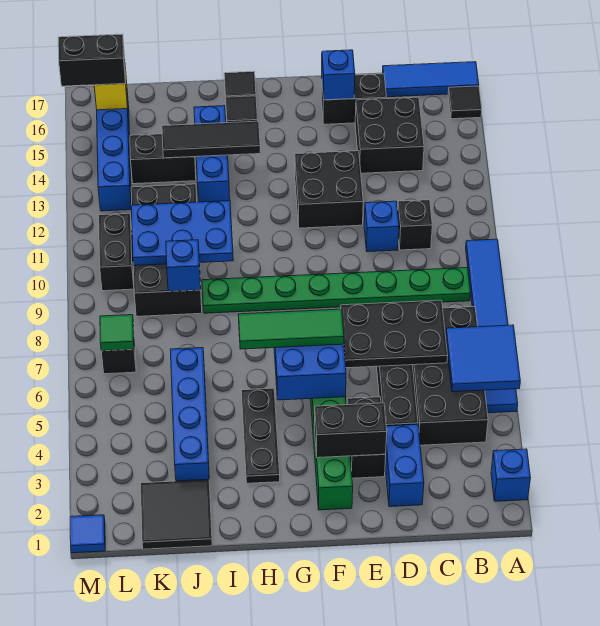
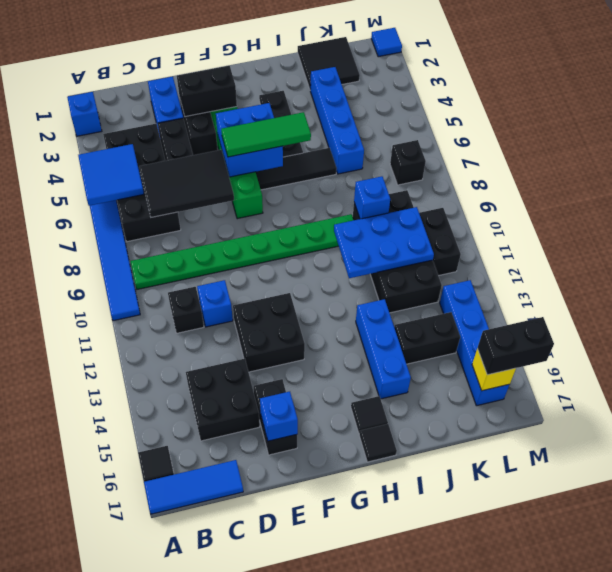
black plate C6:E7 level 2 -> black tile C6:E7 level 2
black brick D16:E16 level 1 -> black brick E15:E16 level 1
black tile H14:J14 level 2 -> black tile G6:I6 level 1
green tile L7 level 2 -> none

